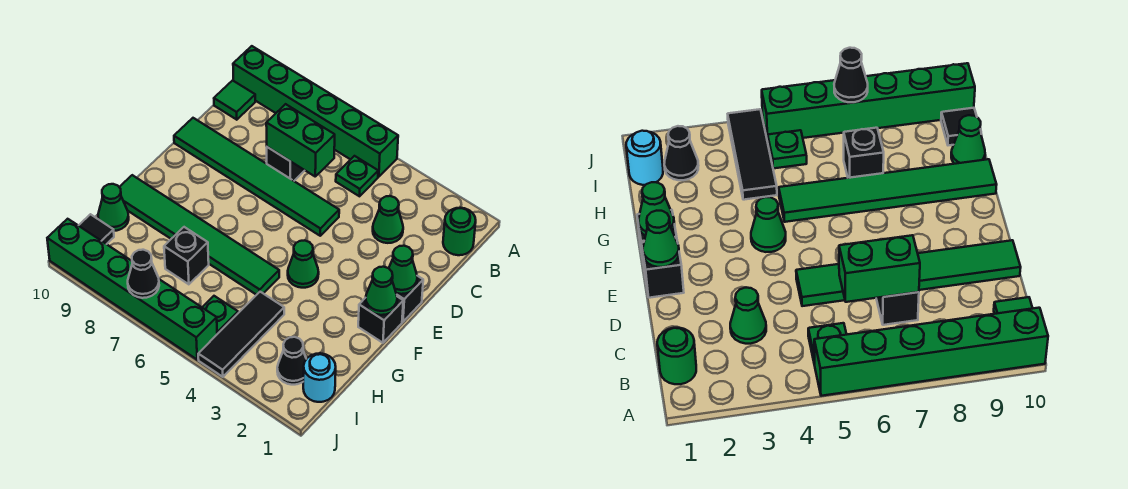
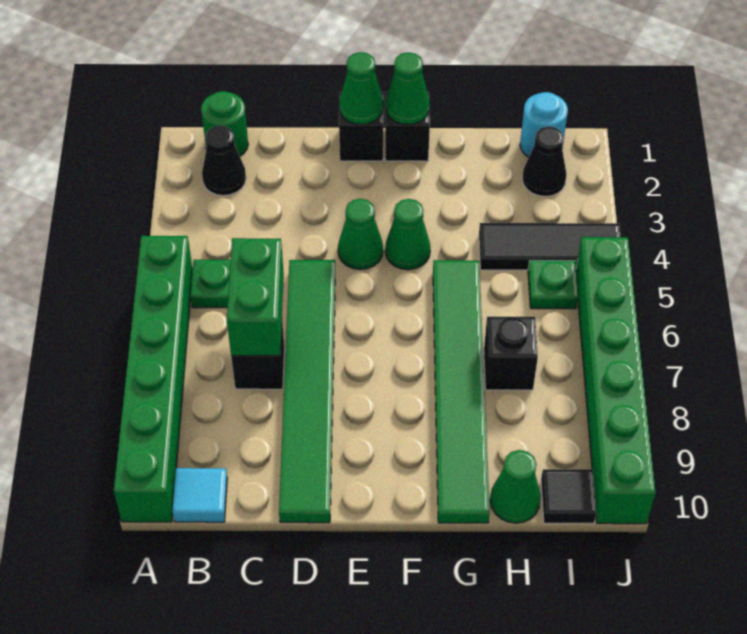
green tile B10 level 1 -> cyan tile B10 level 1
green cone C3 level 1 -> green cone E4 level 1
black cone J7 level 2 -> black cone B2 level 1

